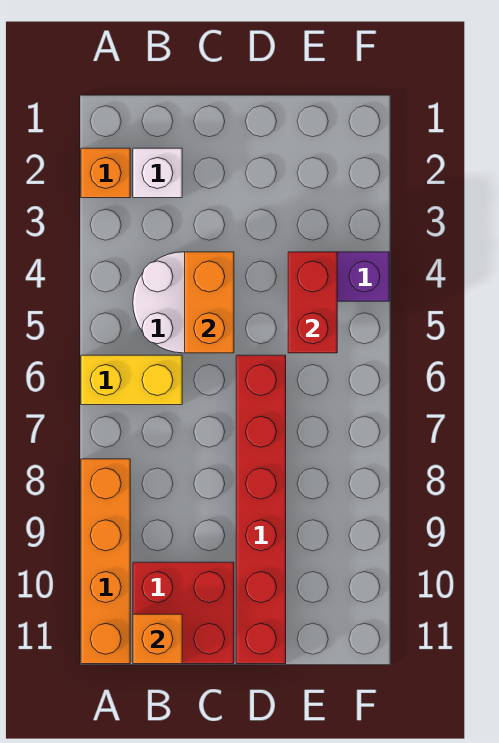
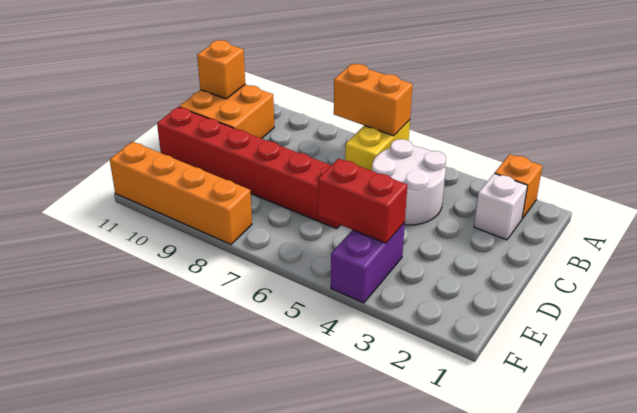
orange brick A8:A11 level 1 -> orange brick F8:F11 level 1
red brick B10:C11 level 1 -> orange brick B10:C11 level 1
orange brick C4:C5 level 2 -> orange brick A6:A7 level 2

